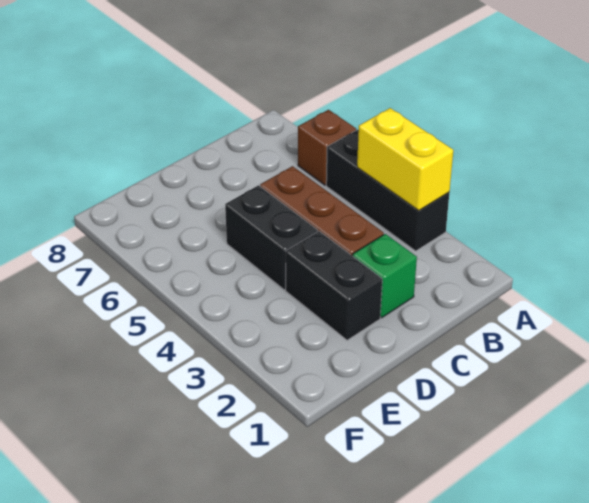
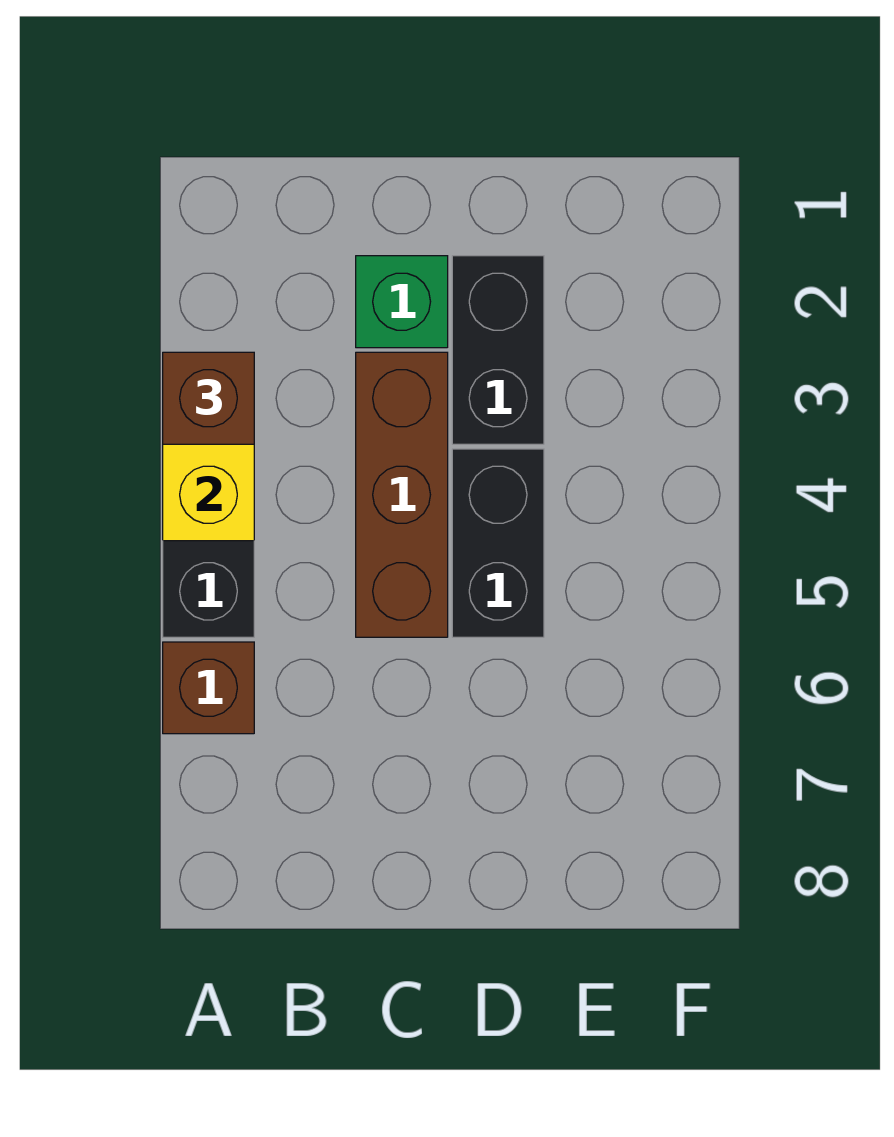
none -> brown brick A3 level 3

